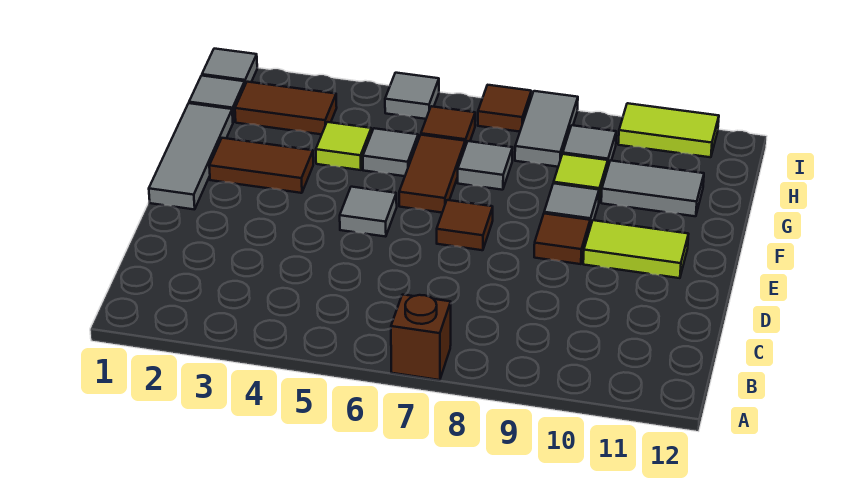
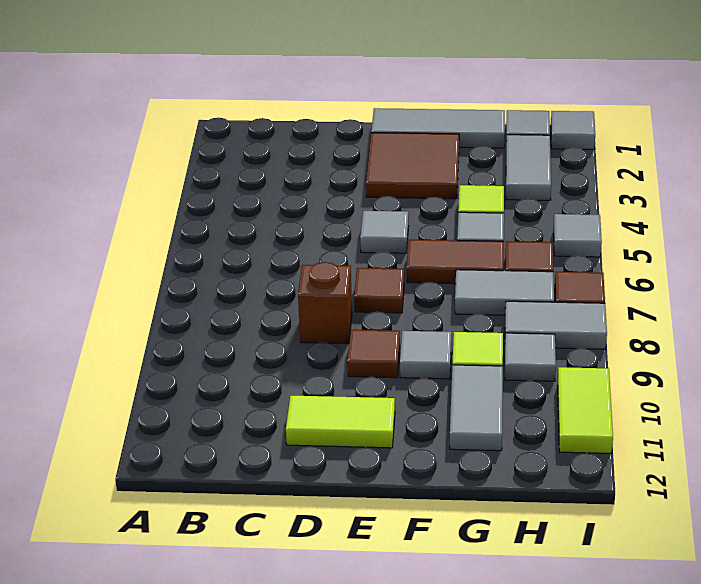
brown brick A7 level 1 -> brown brick D8 level 1
lime tile E10:E11 level 1 -> lime tile D11:E11 level 1
brown tile F2:F3 level 1 -> brown tile E2:F3 level 1
grey tile G7 level 1 -> grey tile G7:H7 level 1
brown tile H2:H3 level 1 -> grey tile H2:H3 level 1

